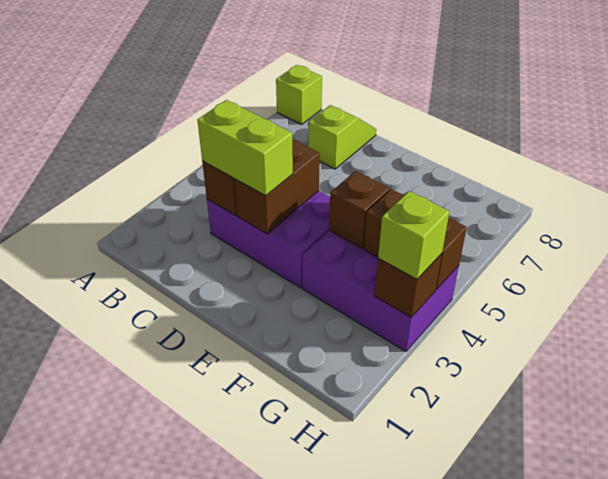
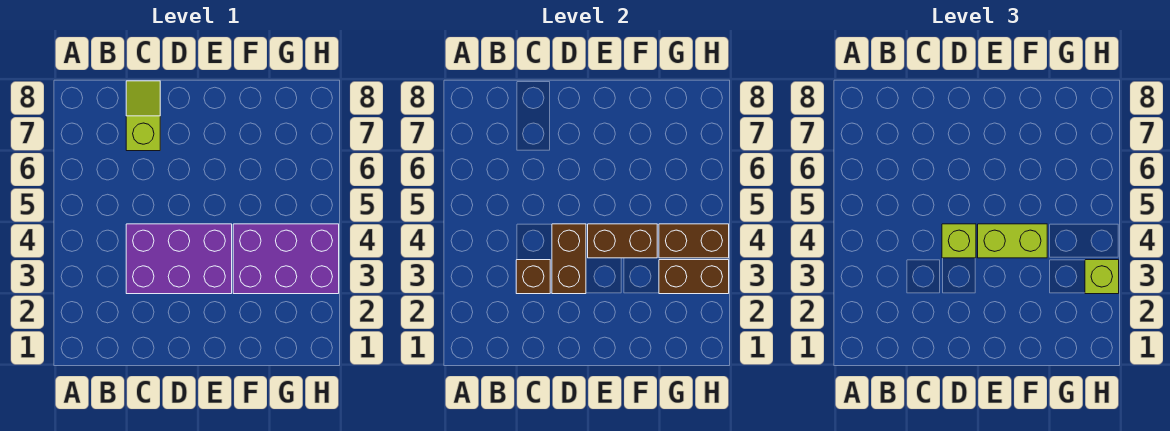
lime brick A8 level 1 -> lime brick D4 level 3
lime brick C3:D3 level 3 -> lime brick E4:F4 level 3
brown brick F4 level 2 -> brown brick E4:F4 level 2
brown brick H3 level 2 -> brown brick G3:H3 level 2

